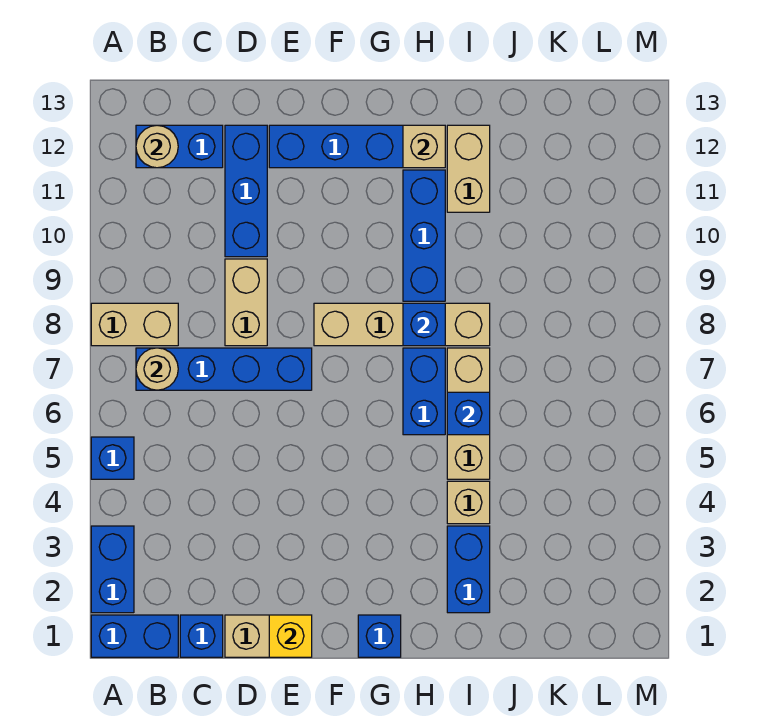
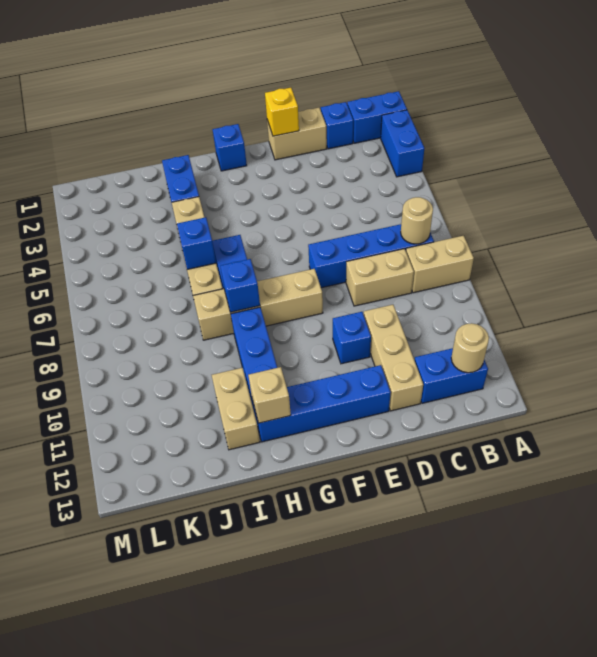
blue brick A5 level 1 -> blue brick E10 level 1
tan brick D8:D9 level 1 -> tan brick C8:D8 level 1
blue brick D10:D12 level 1 -> tan brick D10:D12 level 1

